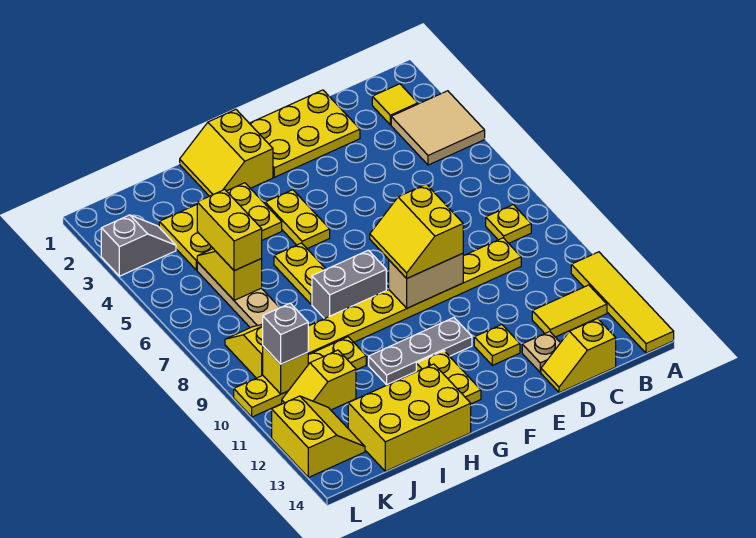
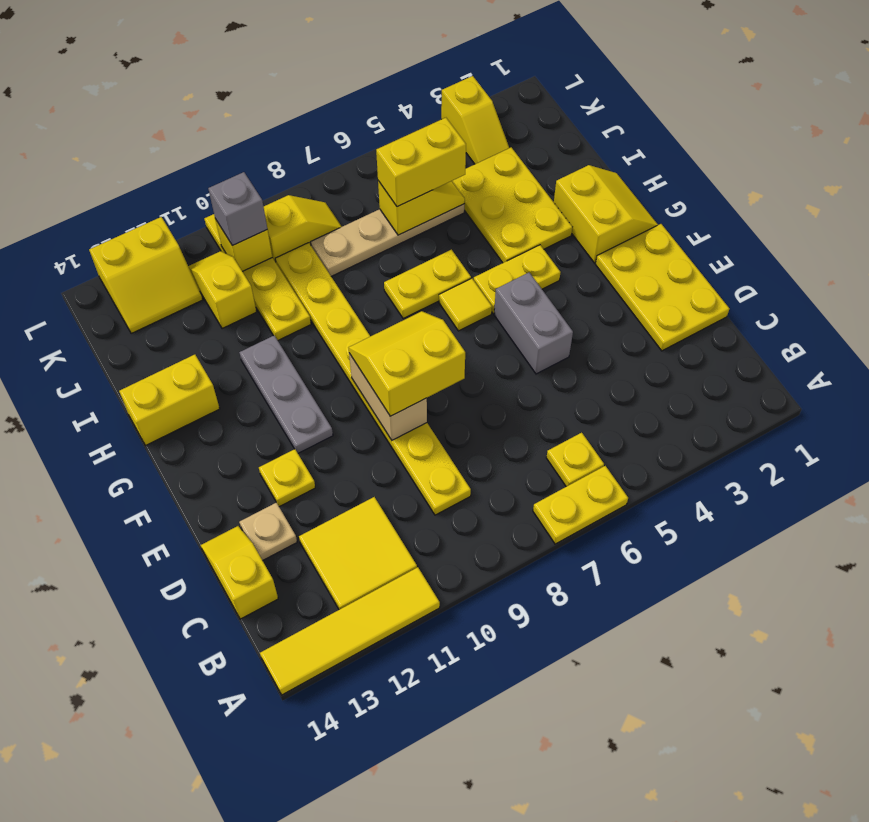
tan tile A3:B4 level 1 -> none
yellow tile B2 level 1 -> yellow tile G6 level 1
yellow plate B8 level 1 -> yellow plate B6 level 1
yellow tile B12:C12 level 1 -> yellow tile B11:C12 level 1
yellow slope G1:H2 level 1 top G -> yellow slope G1:H2 level 1 top 2
grey brick G8:H8 level 1 -> grey brick E5:F5 level 1
yellow plate G12:G13 level 1 -> yellow plate A6:A7 level 1
yellow brick H13:J14 level 1 -> yellow brick H13:H14 level 1
grey slope K3:L3 level 1 top L -> yellow slope K3:L3 level 1 top L

